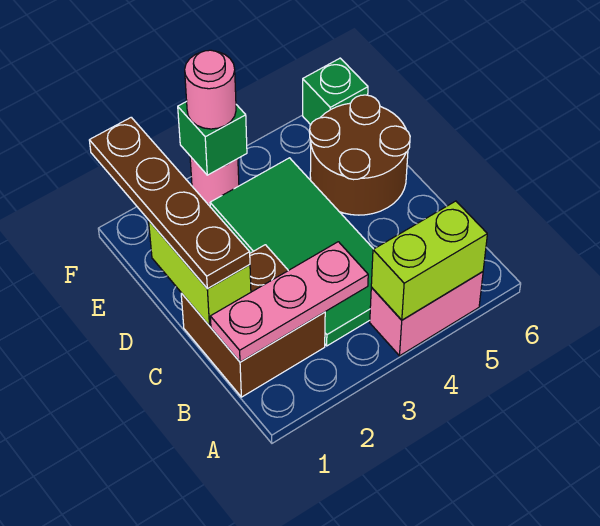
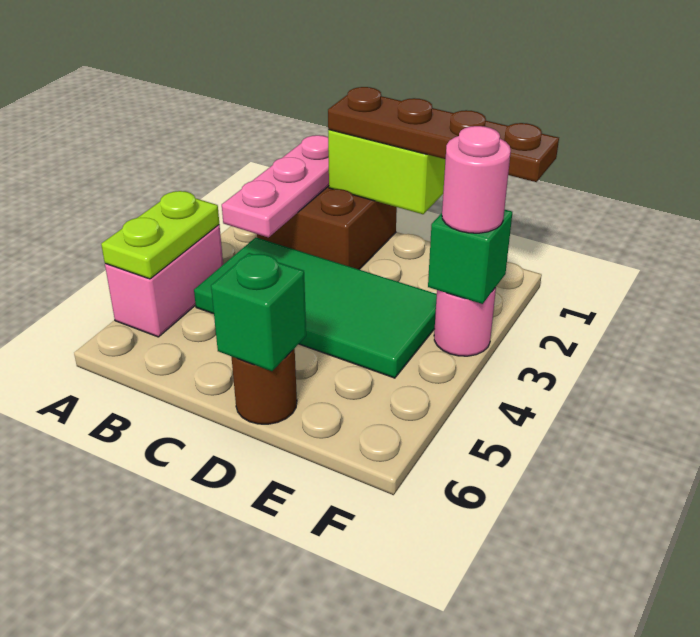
lime brick A4:A5 level 2 -> lime plate A4:A5 level 2
brown round brick D5:E6 level 1 -> brown round brick D6 level 1
green brick F6 level 1 -> green brick D6 level 2

